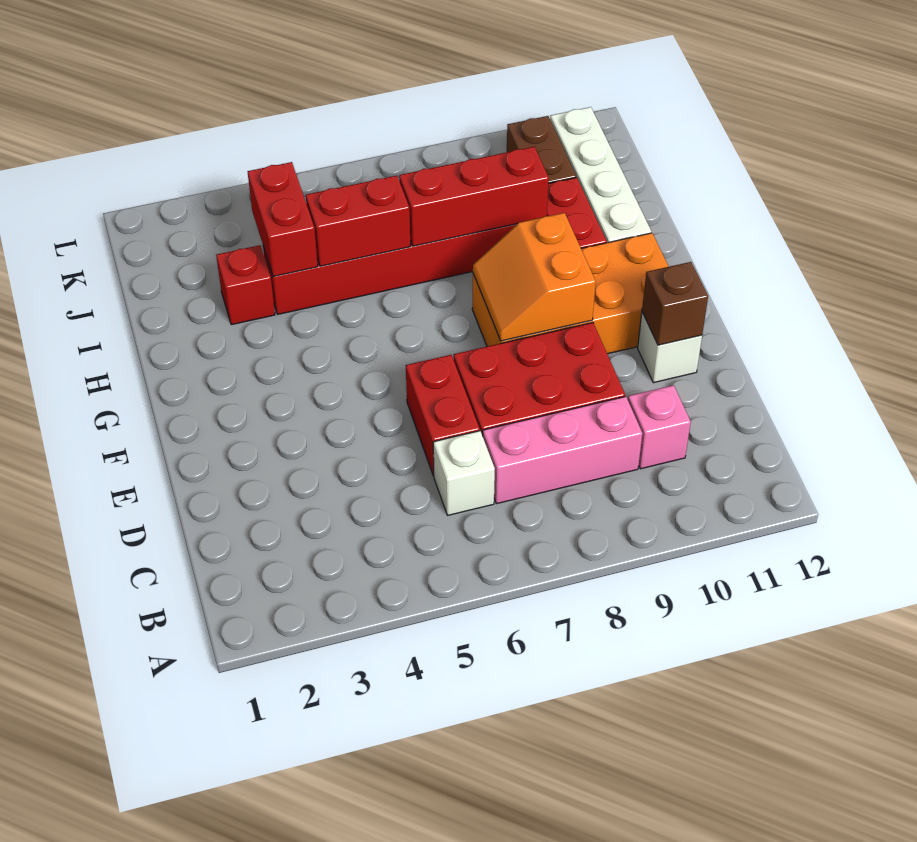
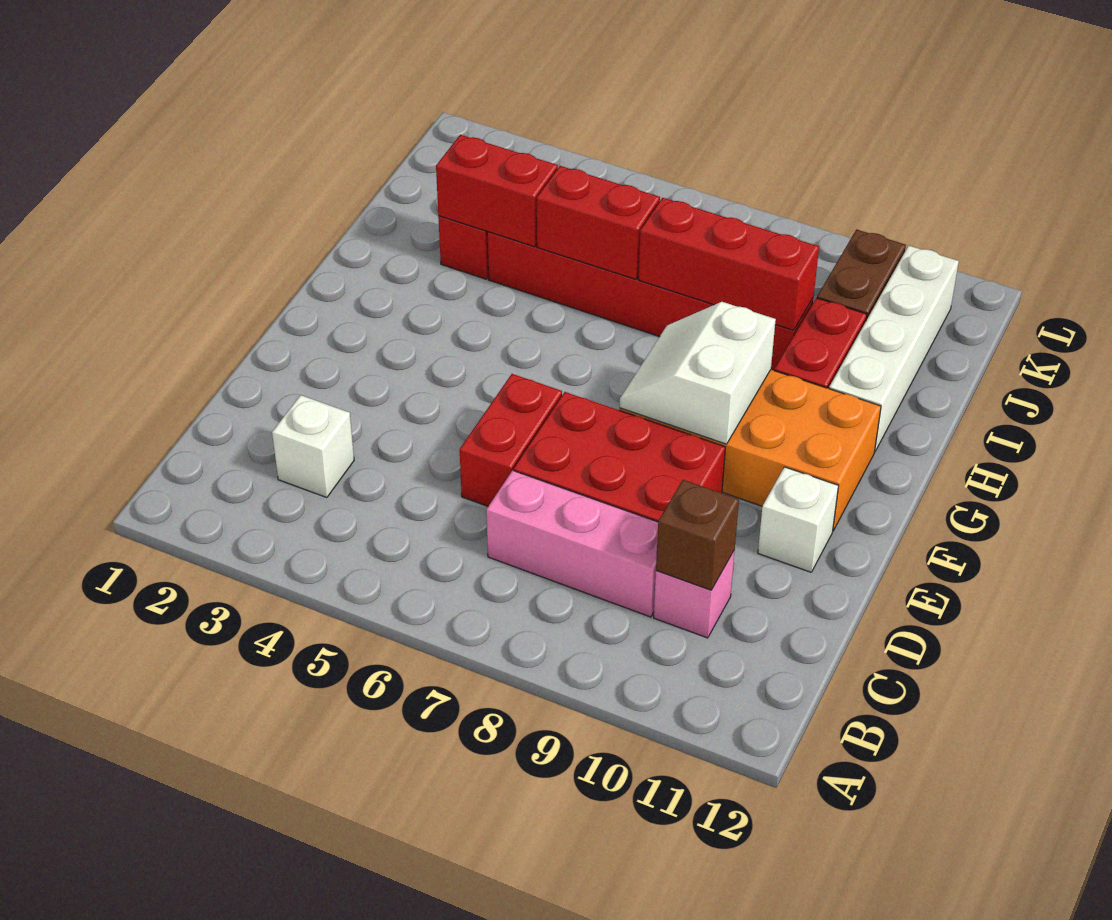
white brick C6 level 1 -> white brick C3 level 1
brown brick E11 level 2 -> brown brick C10 level 2
orange slope F8:G9 level 2 top 9 -> white slope F8:G9 level 2 top 9
red brick I4:J4 level 2 -> red brick I3:I4 level 2

